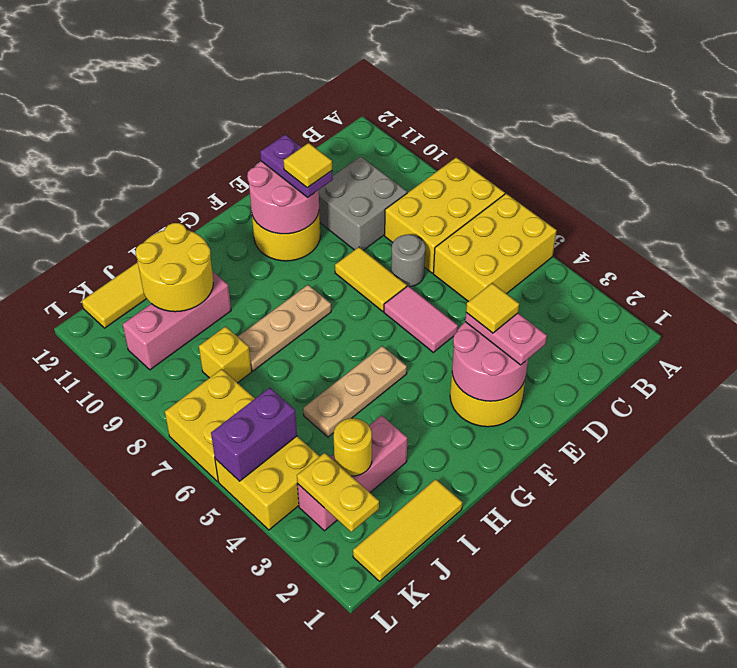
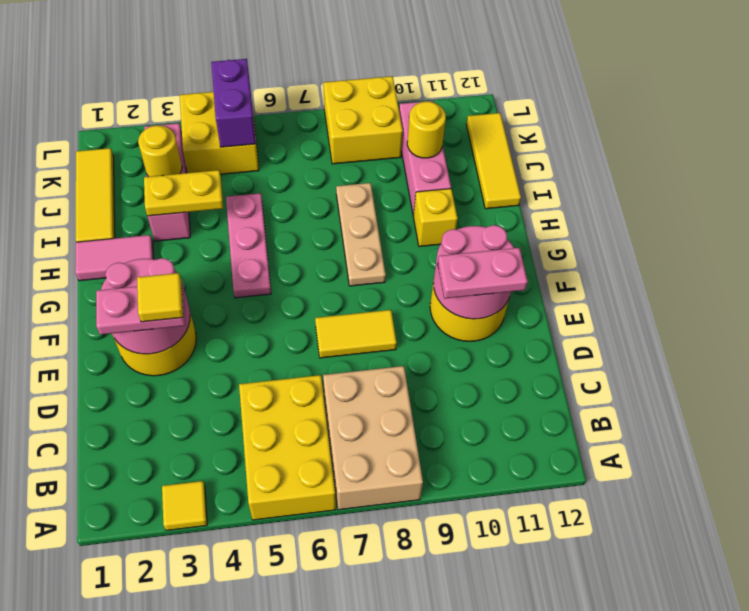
yellow brick A7:C8 level 1 -> tan brick A7:C8 level 1
grey brick C9:D10 level 1 -> none
grey round brick D7 level 1 -> none
pink tile E5:E6 level 1 -> pink tile H1:H2 level 1
purple plate E10:E11 level 3 -> pink plate E10:E11 level 3
yellow tile E10 level 4 -> yellow tile A3 level 1
tan plate G5:I5 level 1 -> pink plate G5:I5 level 1
yellow round brick I10:J11 level 2 -> yellow round brick J10 level 2
yellow brick J8 level 1 -> yellow brick H10 level 1
yellow plate K2:K3 level 2 -> yellow plate I3:I4 level 2
yellow brick K6:L7 level 1 -> yellow brick K8:L9 level 1

